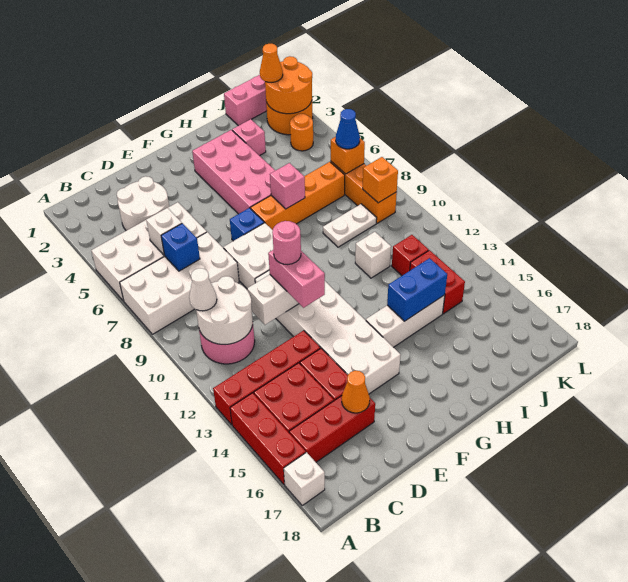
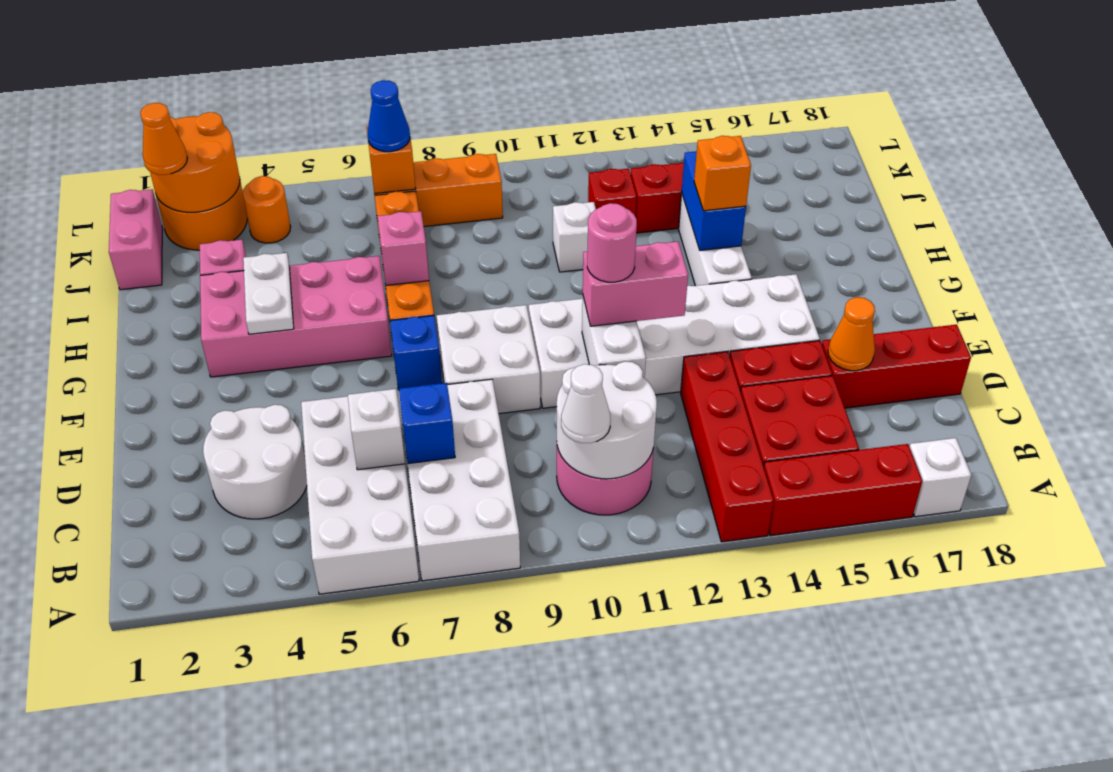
red brick B16:D16 level 1 -> red brick D16:D18 level 1
white plate I9:J9 level 1 -> white plate G4:H4 level 2
orange brick K9 level 2 -> orange brick H14 level 3

